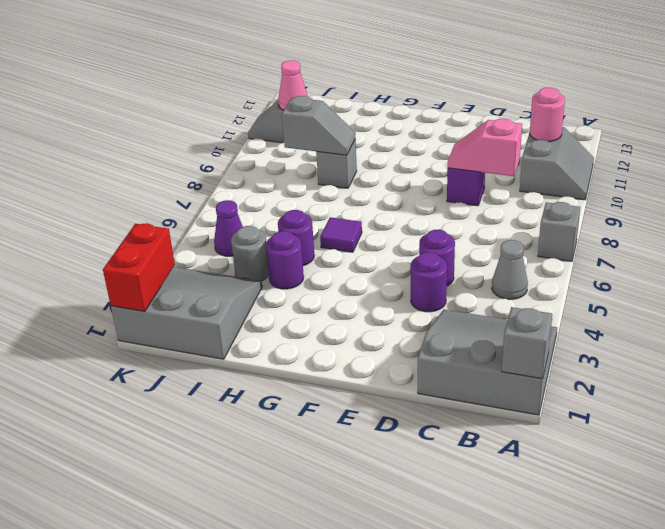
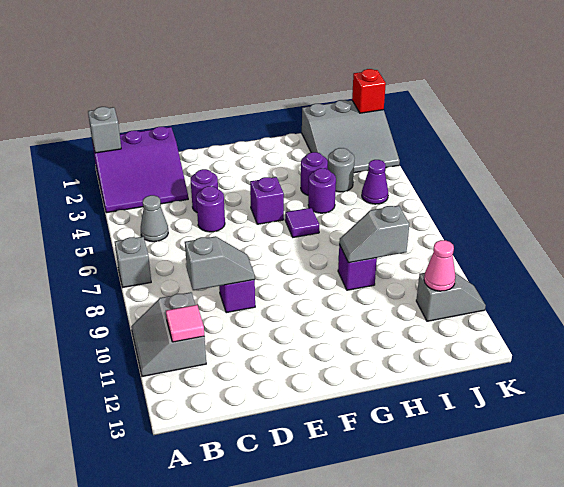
grey slope A1:C3 level 1 top 1 -> purple slope A1:C3 level 1 top 1
pink round brick B11 level 2 -> pink tile B11 level 2
pink slope C9:D9 level 2 top C -> grey slope C9:D9 level 2 top C
none -> purple brick F5 level 1
grey brick H9 level 1 -> purple brick H9 level 1
red brick K1:K2 level 2 -> red brick K1 level 2

